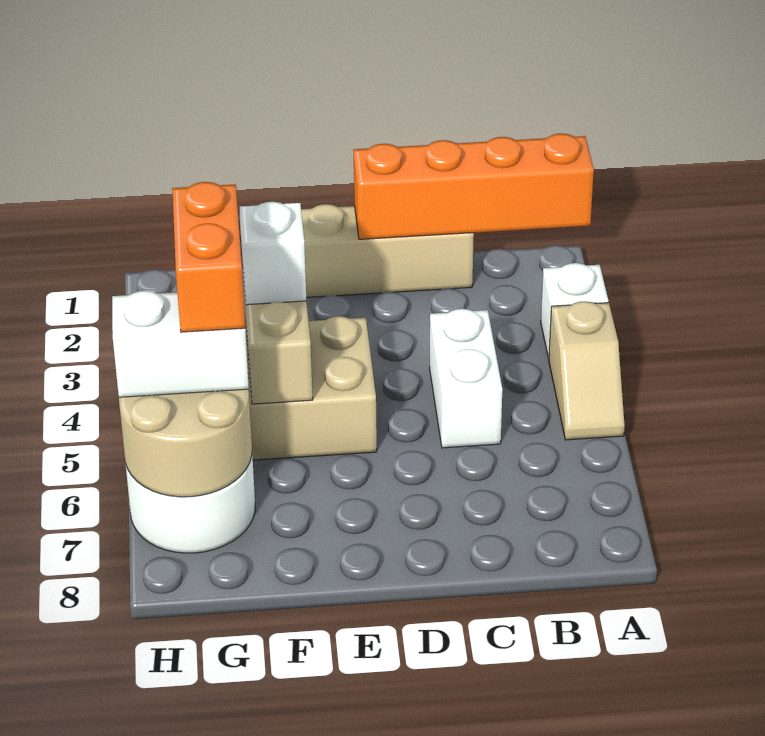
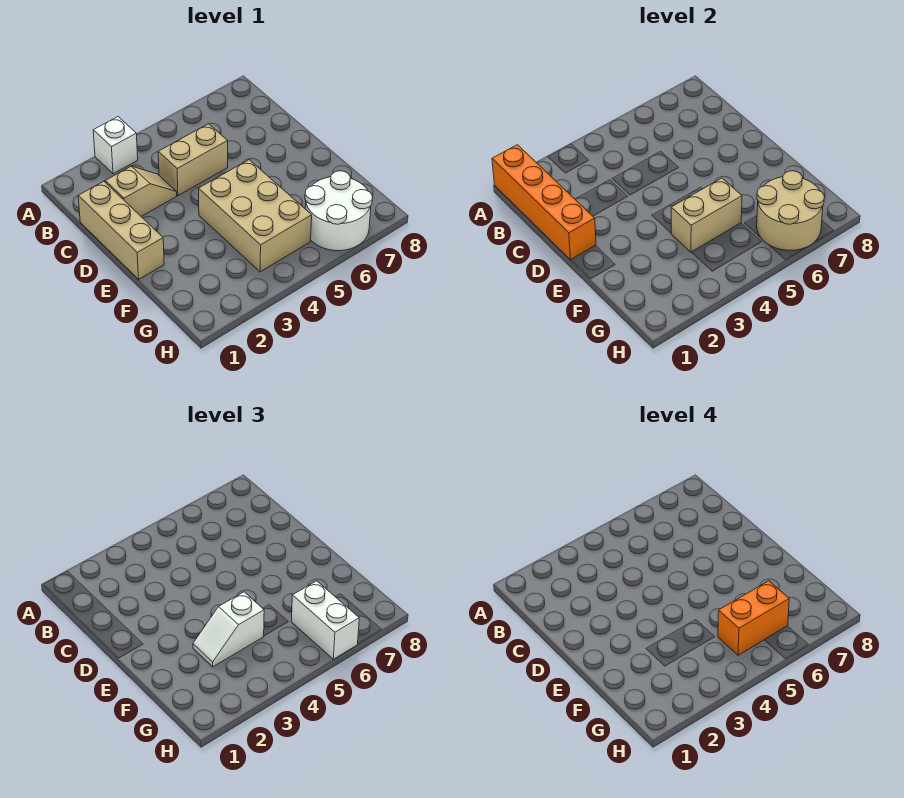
tan slope A4:A5 level 1 top 4 -> tan slope C2:C3 level 1 top 2
white brick C4:C5 level 1 -> tan brick C4:C5 level 1

